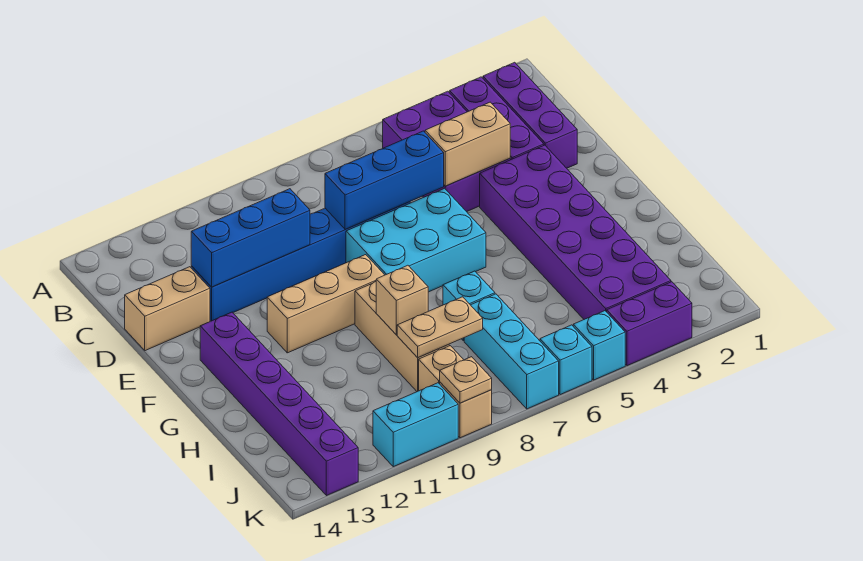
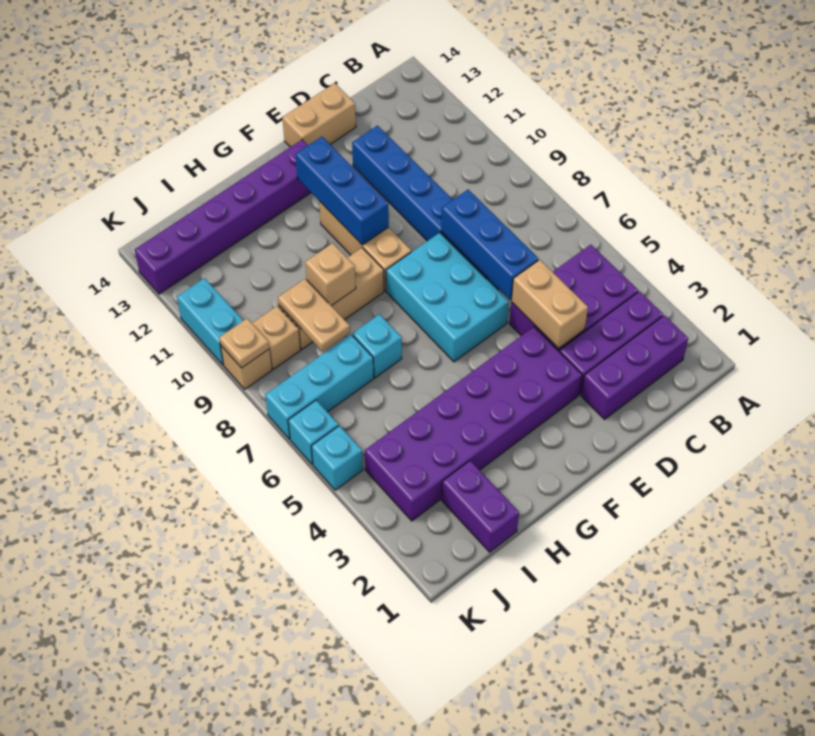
blue brick D10:D12 level 2 -> blue brick F10:F12 level 2
tan brick D13:D14 level 1 -> tan brick D14:E14 level 1
purple brick K3:K4 level 1 -> purple brick I1:I2 level 1

